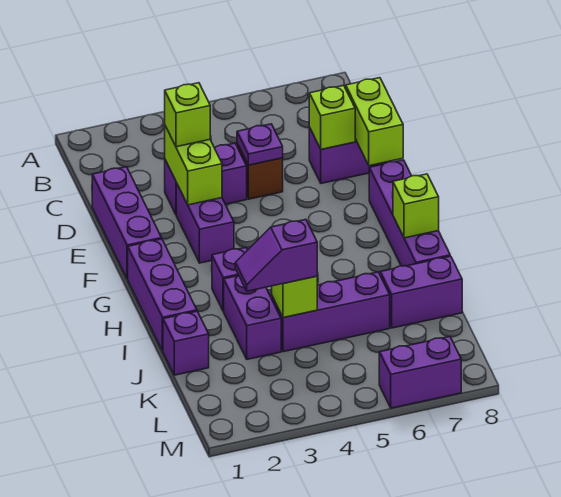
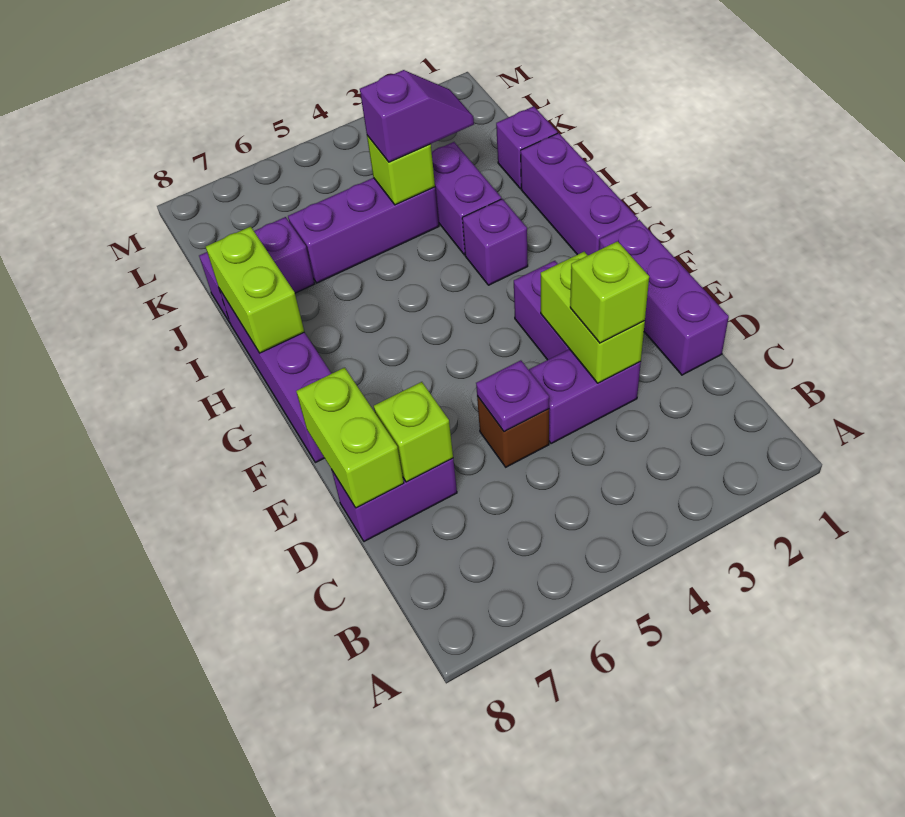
lime brick H8 level 2 -> lime brick H8:I8 level 2
purple brick M6:M7 level 1 -> none

